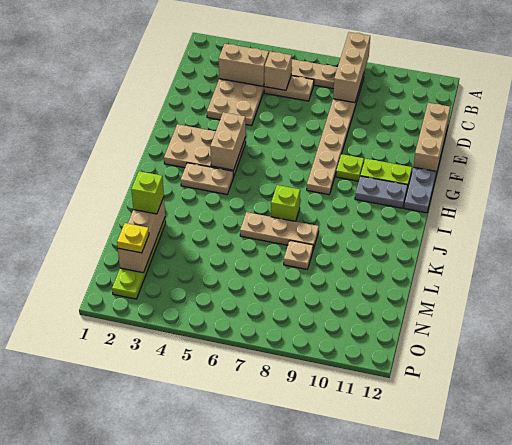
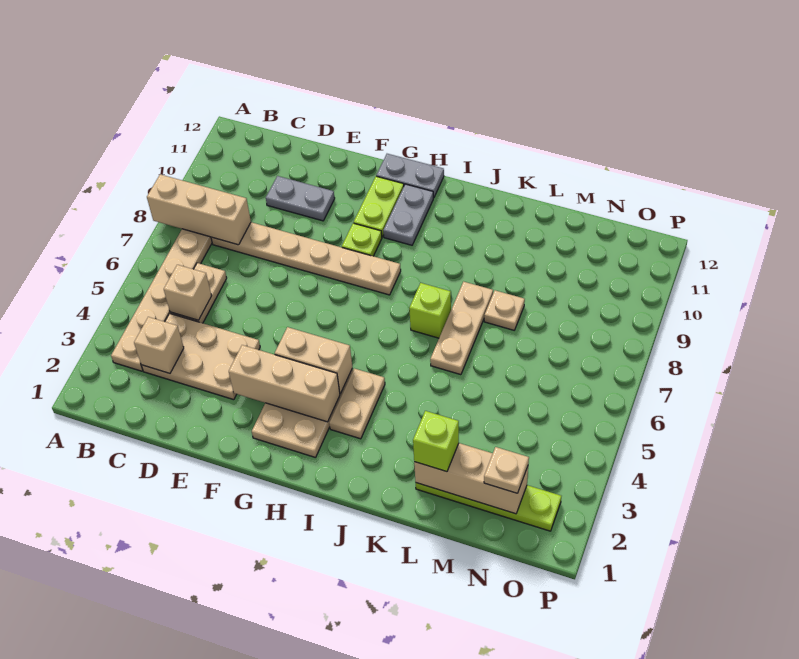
tan brick C3:C4 level 2 -> tan brick C3 level 2
none -> grey plate D10:E10 level 1
tan brick D12:F12 level 1 -> tan brick F3:H3 level 2
yellow plate N2 level 3 -> tan plate N2 level 3

